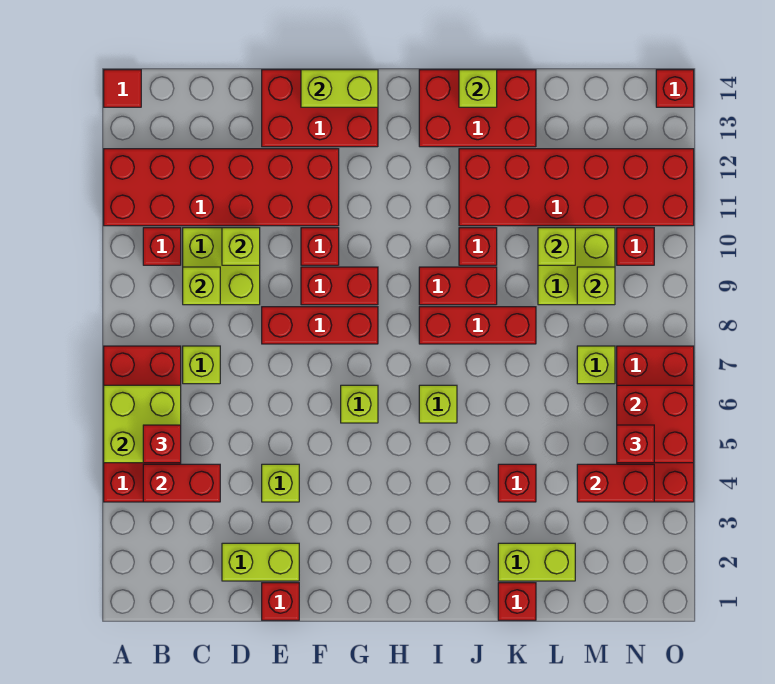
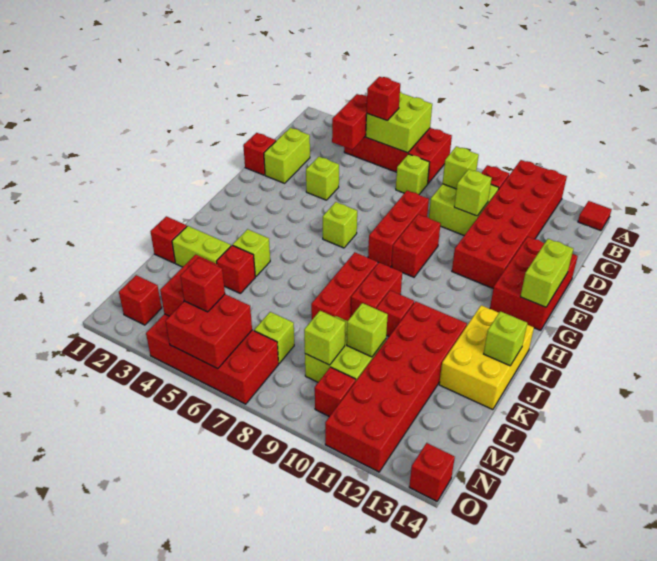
red brick F10 level 1 -> red brick N2 level 1
lime brick I6 level 1 -> lime brick J4 level 1
red brick I13:K14 level 1 -> yellow brick I13:K14 level 1
lime brick K2:L2 level 1 -> lime brick K2:K3 level 1

